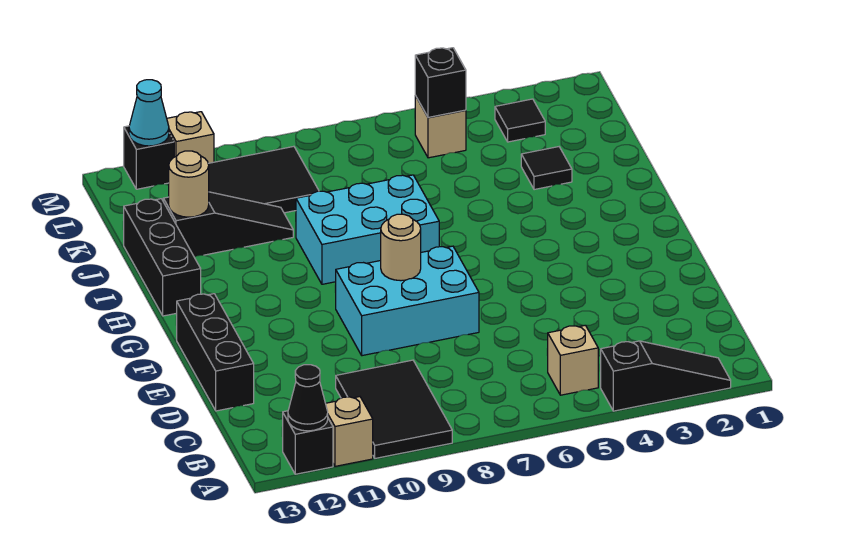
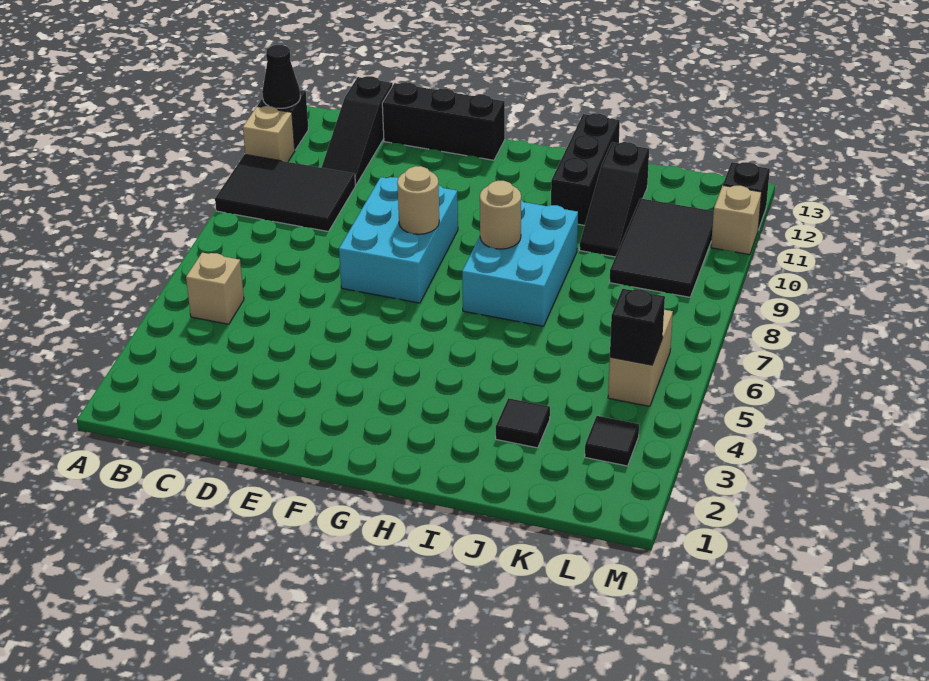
black slope A2:A4 level 1 top 4 -> black slope C11:C13 level 1 top 13
black brick H13:J13 level 1 -> black brick I11:I13 level 1
tan round brick J12 level 2 -> tan round brick H8 level 2
tan brick L5 level 1 -> tan brick L5:L6 level 1
cyan cone M12 level 2 -> none

